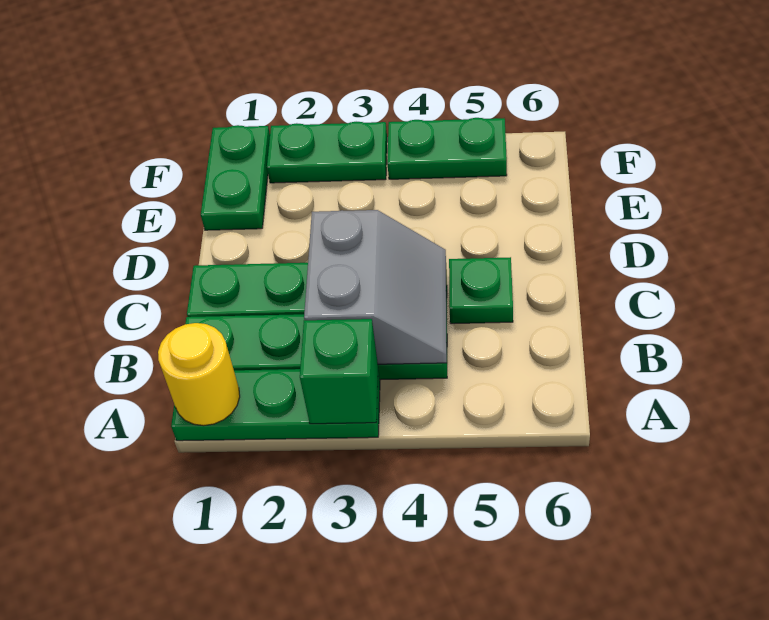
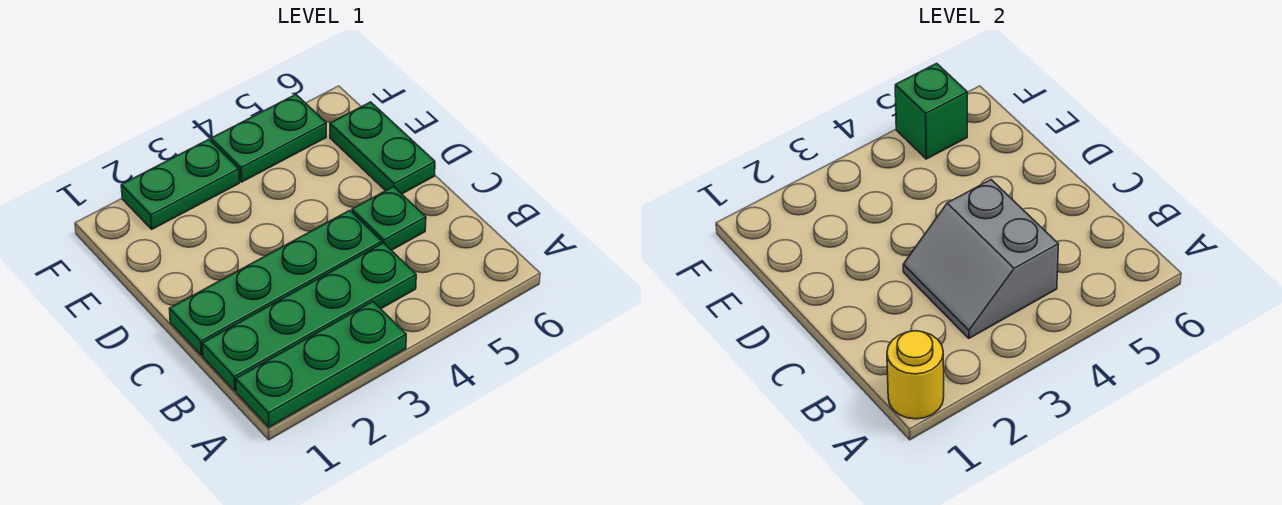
green brick A3 level 2 -> green brick F5 level 2
grey slope B3:C4 level 2 top 3 -> grey slope B3:C4 level 2 top 4
green plate E1:F1 level 1 -> green plate D6:E6 level 1

